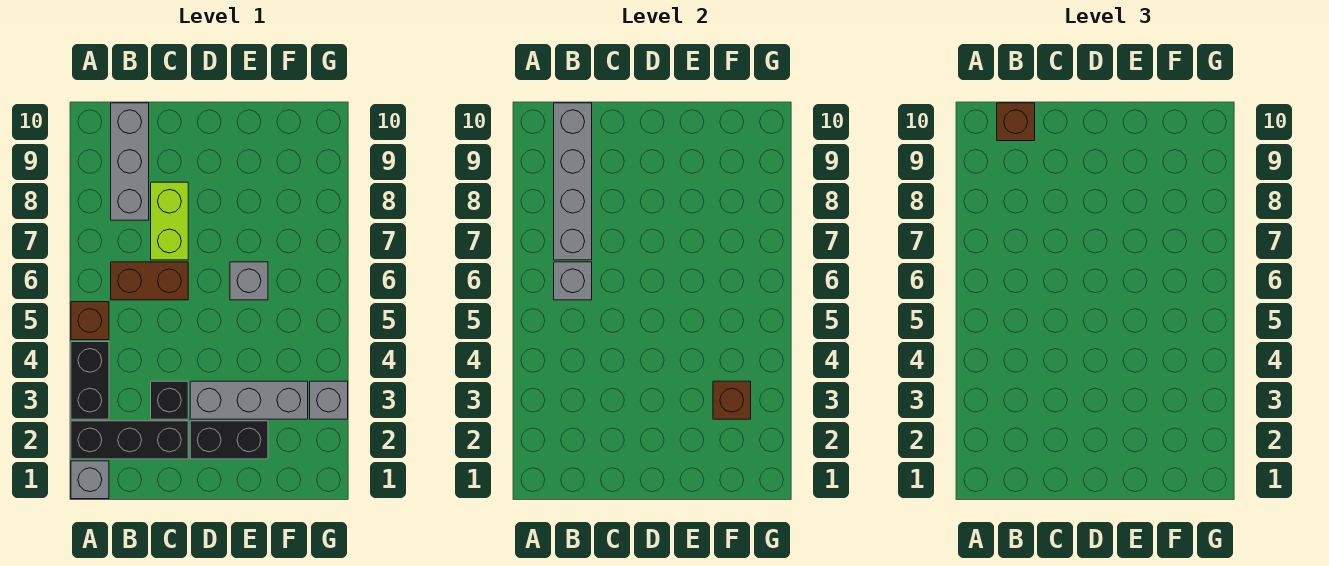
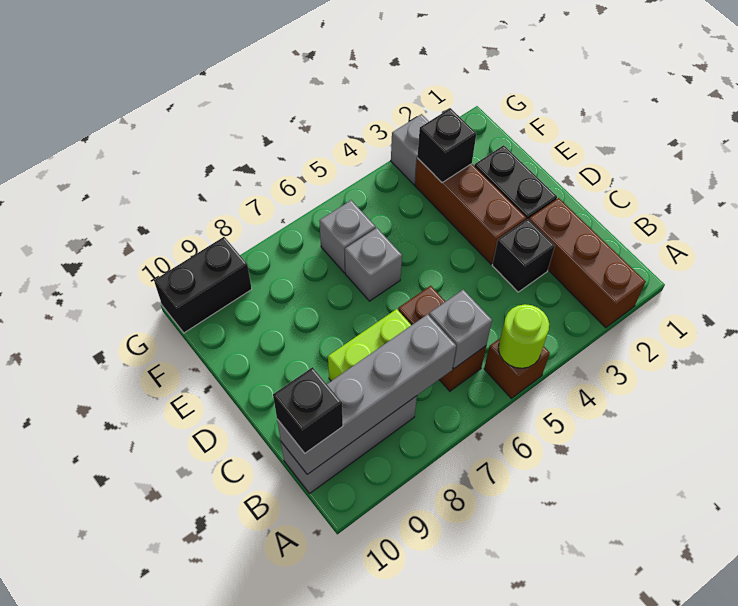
grey brick A1 level 1 -> grey brick F6 level 1
black brick A2:C2 level 1 -> brown brick A2:C2 level 1
black brick A3:A4 level 1 -> black brick G9:G10 level 1
none -> lime round brick A5 level 2
brown brick B10 level 3 -> black brick B10 level 3
grey brick D3:F3 level 1 -> brown brick D3:F3 level 1
brown brick F3 level 2 -> black brick F3 level 2

